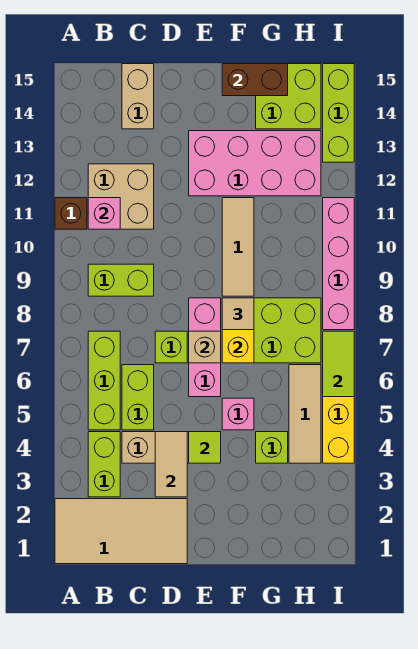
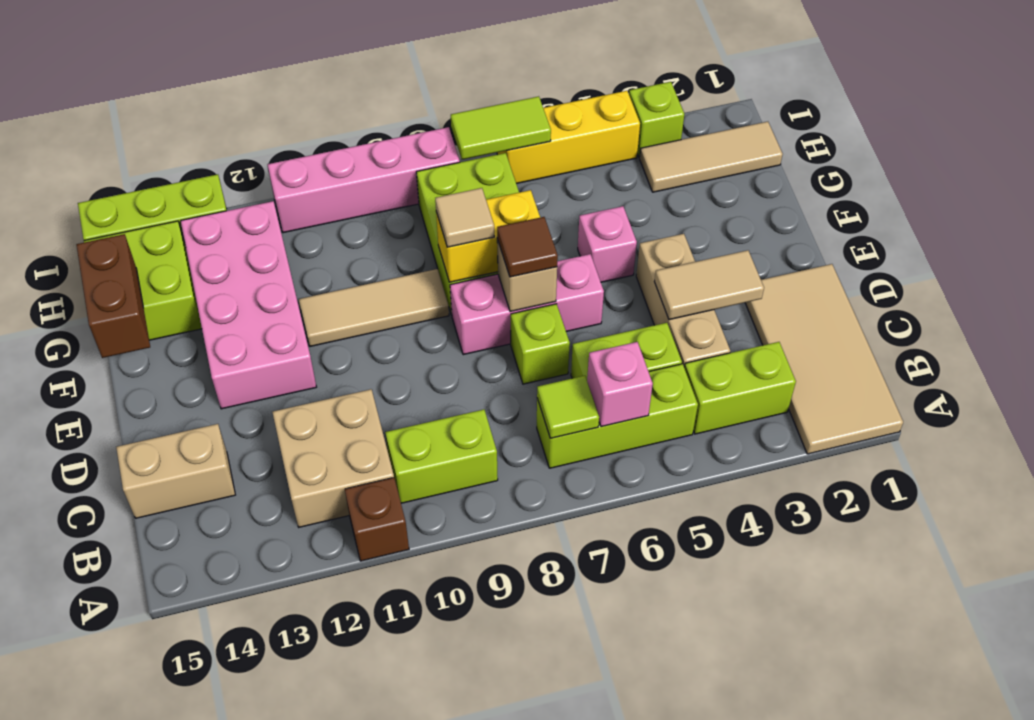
lime brick B9:C9 level 1 -> lime brick B9:B10 level 1
pink brick B11 level 2 -> pink brick B6 level 2
lime tile E4 level 2 -> lime tile B7 level 2
none -> brown tile E7 level 3
lime brick G4 level 1 -> lime brick I3 level 1
tan tile H4:H6 level 1 -> tan tile H1:H3 level 1

